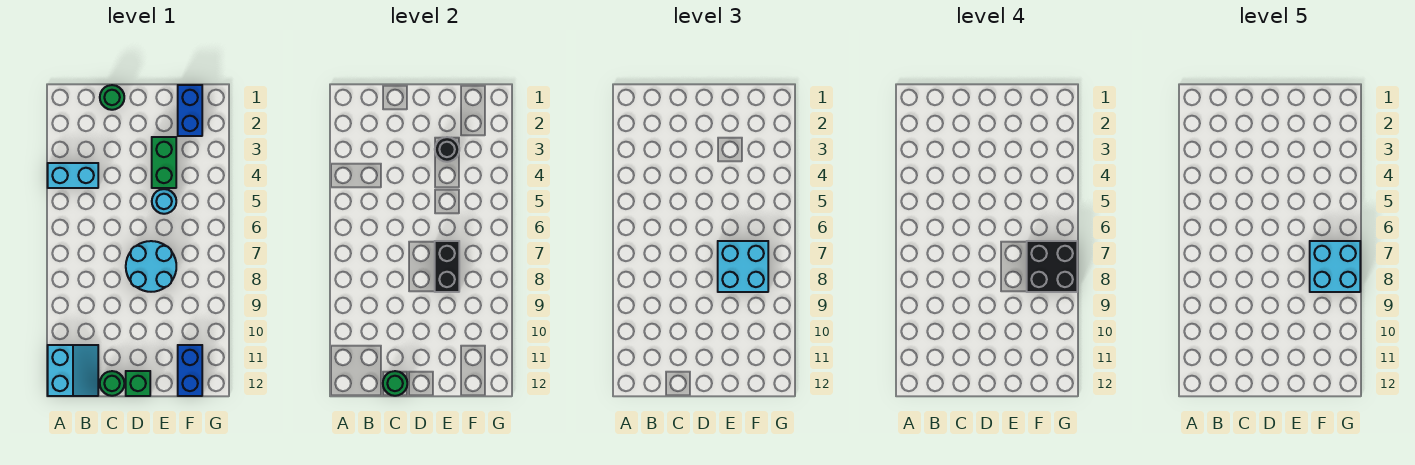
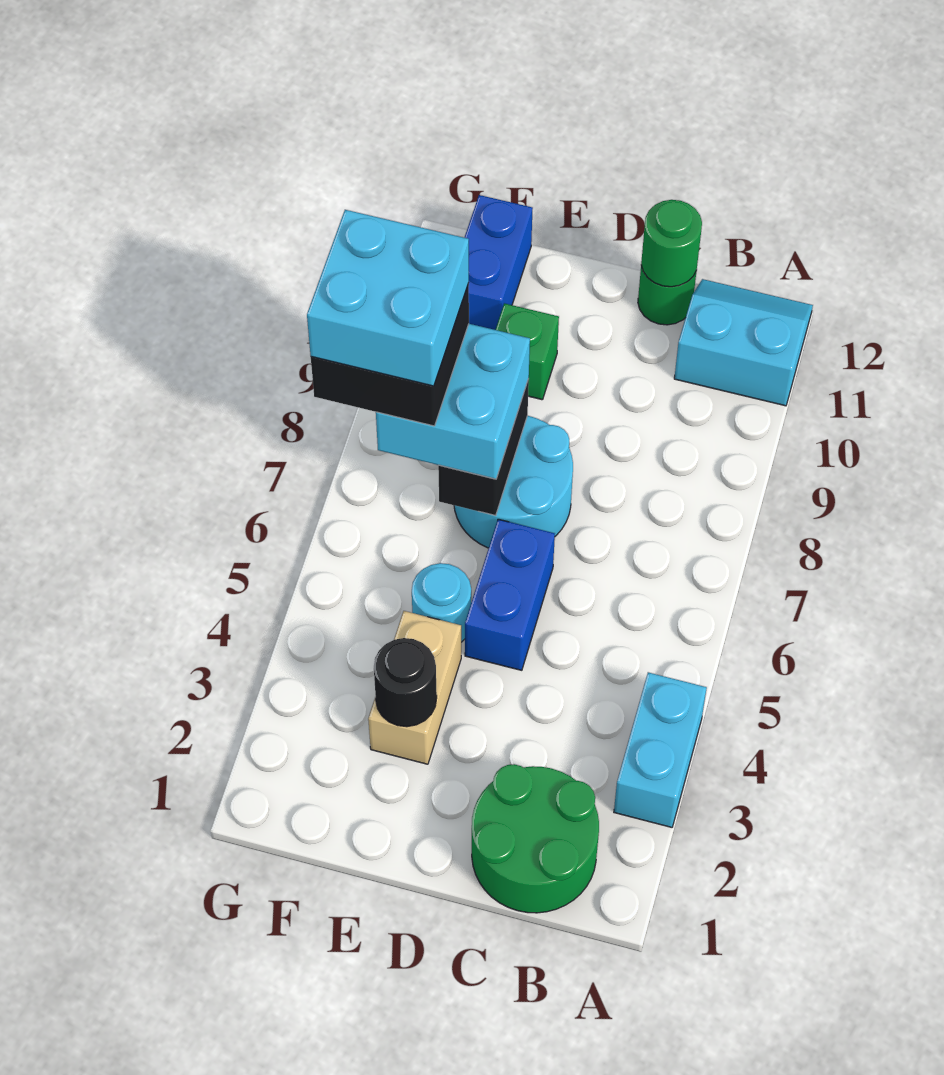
cyan brick A4:B4 level 1 -> cyan brick A3:A4 level 1
cyan slope A11:B12 level 1 top A -> cyan slope A11:B12 level 1 top 11
green round brick C1 level 1 -> green round brick B1:C2 level 1
green brick D12 level 1 -> green brick E10 level 1
green brick E3:E4 level 1 -> tan brick E3:E4 level 1
blue brick F1:F2 level 1 -> blue brick D5:D6 level 1

